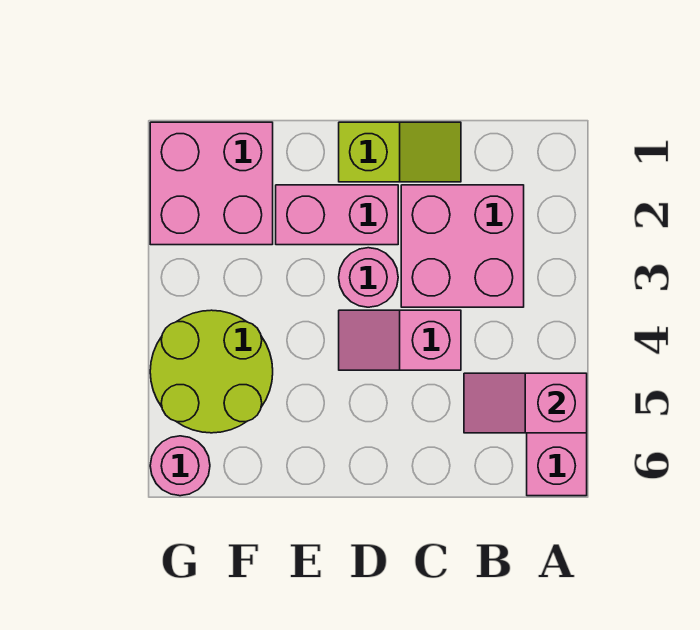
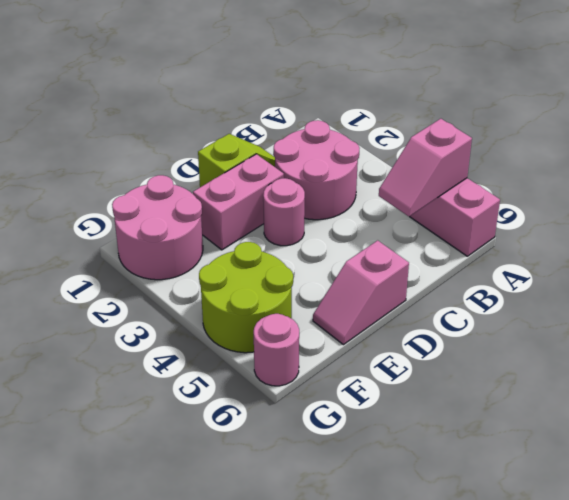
pink brick B2:C3 level 1 -> pink round brick B2:C3 level 1
pink slope C4:D4 level 1 top C -> pink slope D6:E6 level 1 top D
pink brick F1:G2 level 1 -> pink round brick F1:G2 level 1

